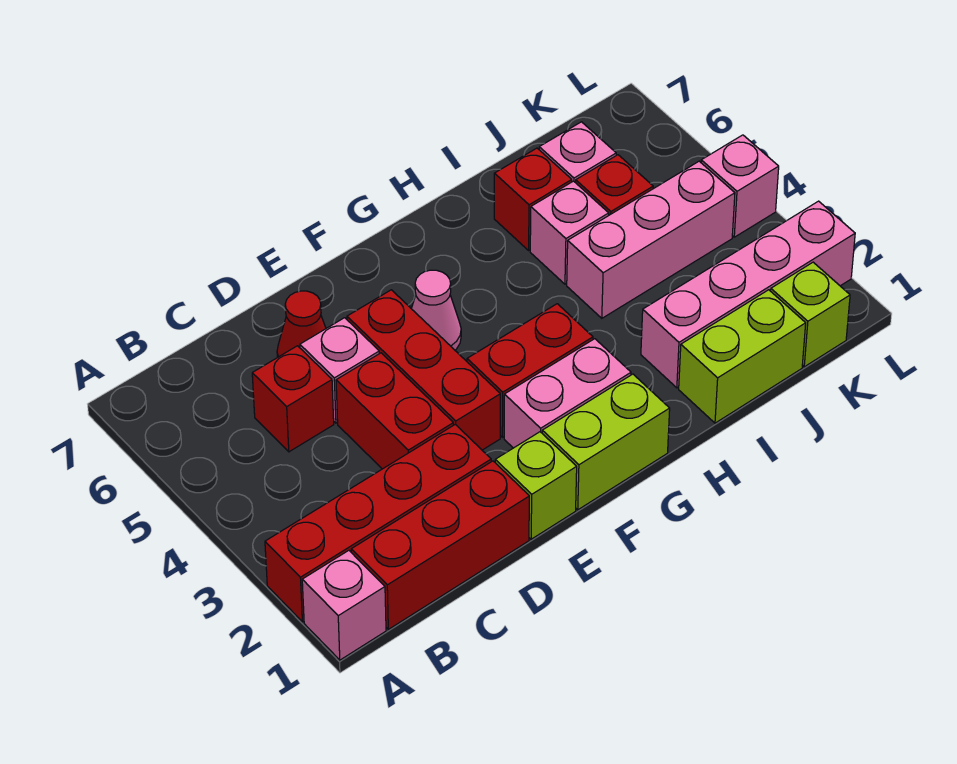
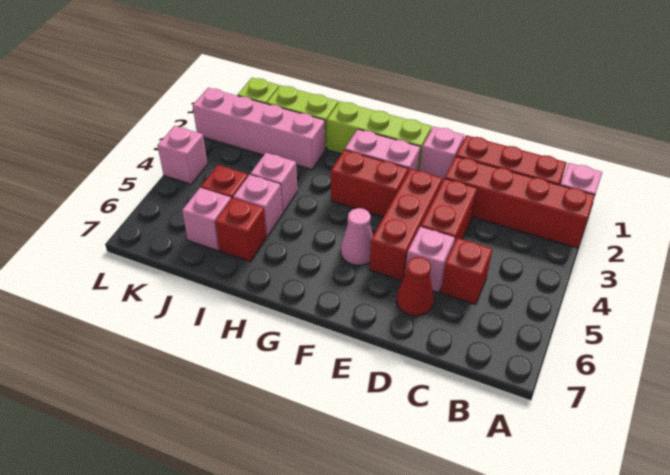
lime brick E1 level 1 -> pink brick E1 level 1
lime brick F1:G1 level 1 -> lime brick F1:H1 level 1
pink brick I4:K4 level 1 -> pink brick I4 level 1

